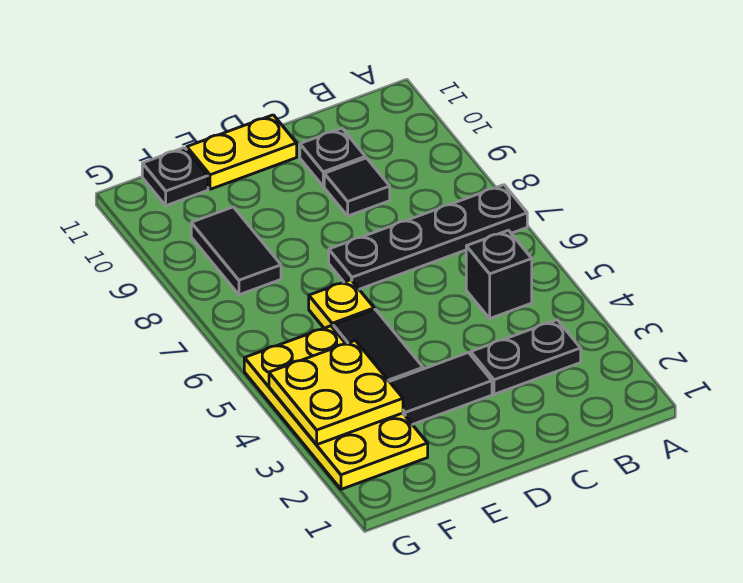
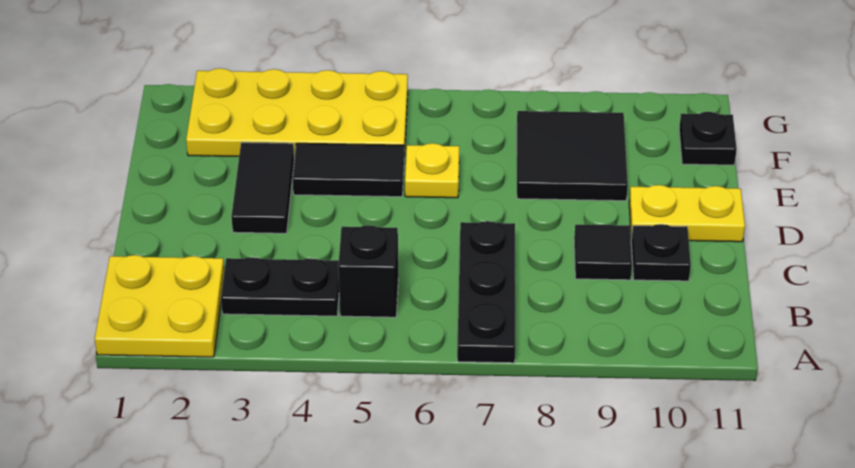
black plate A7:D7 level 1 -> black plate A7:C7 level 1
black plate B3:C3 level 1 -> black plate B3:B4 level 1
yellow plate D11:E11 level 1 -> yellow plate D10:D11 level 1
yellow plate F3:G4 level 2 -> yellow plate A1:B2 level 1
black tile F8:F9 level 1 -> black tile E8:F9 level 1

